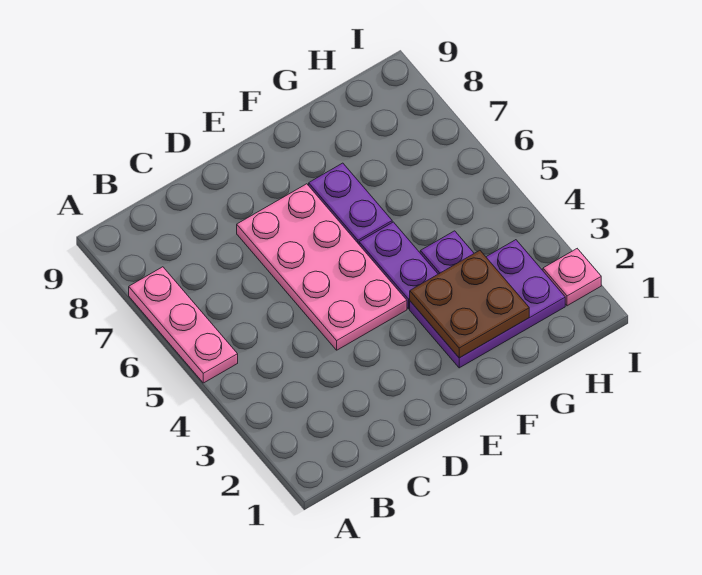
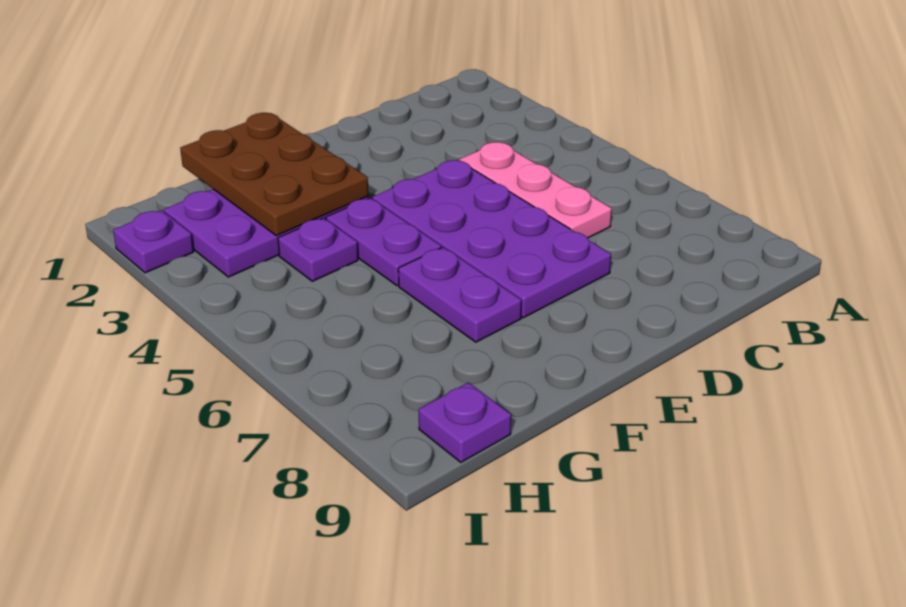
pink plate A5:A7 level 1 -> pink plate C4:C6 level 1
pink plate D4:E7 level 1 -> purple plate D4:E7 level 1
brown plate F2:G3 level 2 -> brown plate F1:G3 level 2
none -> purple plate H9 level 1
pink plate I2 level 1 -> purple plate I2 level 1

